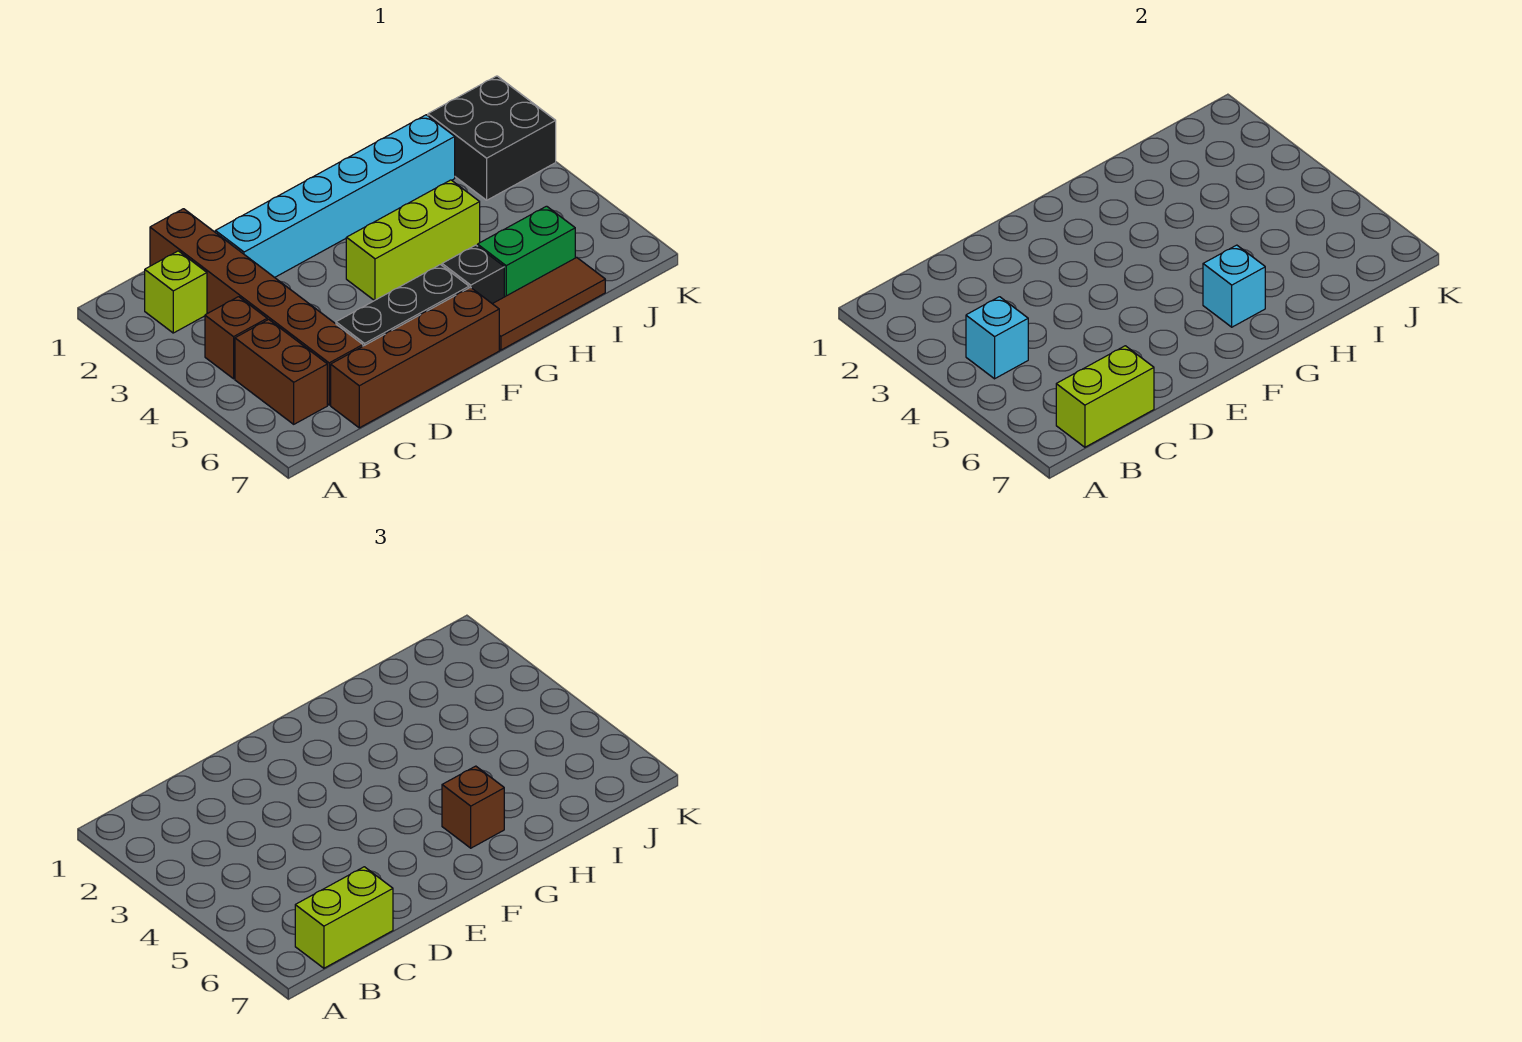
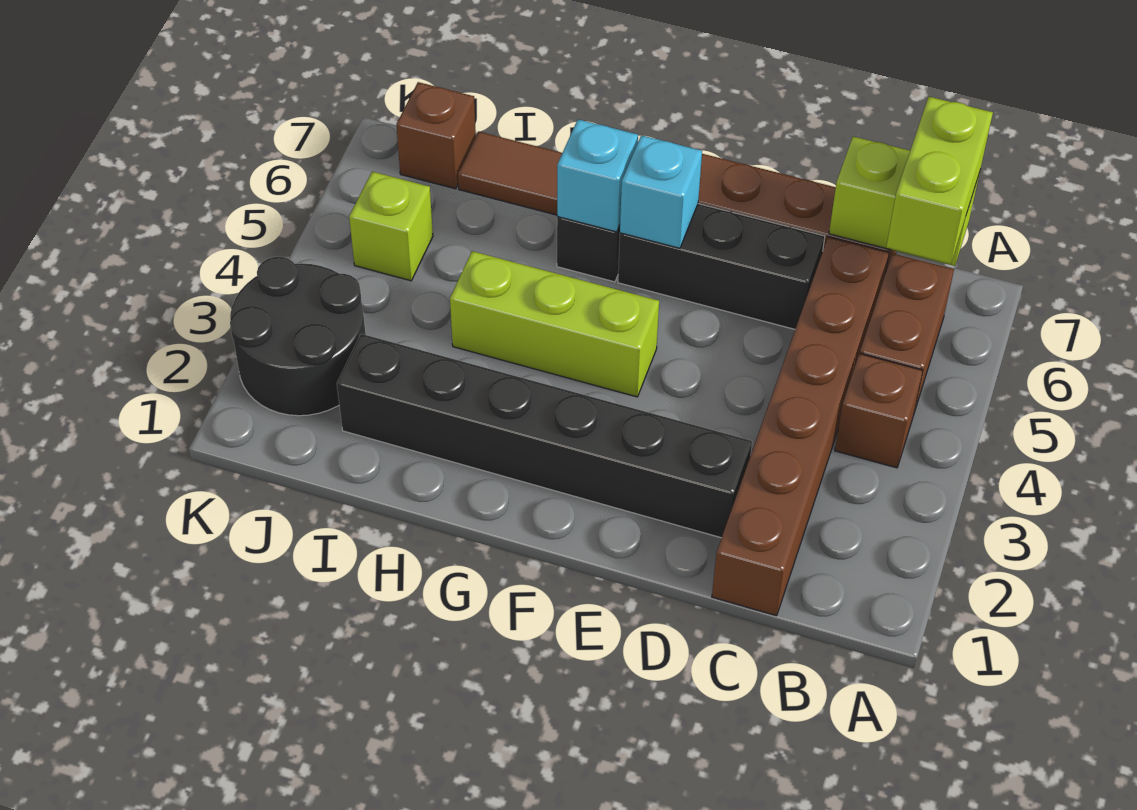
lime brick B2 level 1 -> lime brick J5 level 1
cyan brick B4 level 2 -> cyan brick F6 level 2
lime brick B7:C7 level 3 -> lime brick B6:B7 level 3
cyan brick D2:I2 level 1 -> black brick D2:I2 level 1
brown brick G6 level 3 -> brown brick J7 level 1
green brick H6:I6 level 1 -> none
black brick J2:K3 level 1 -> black round brick J2:K3 level 1

